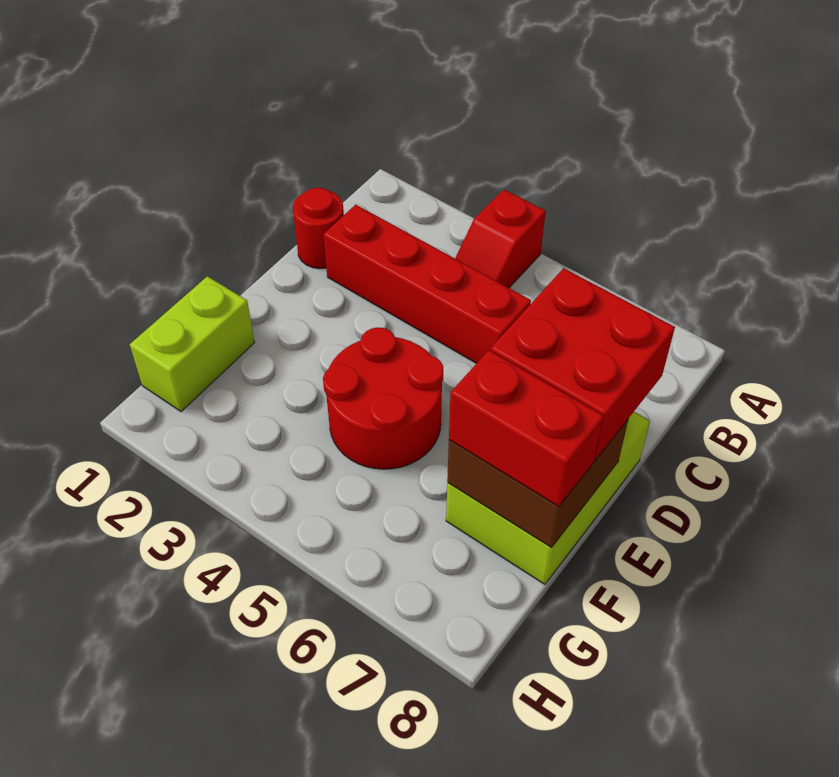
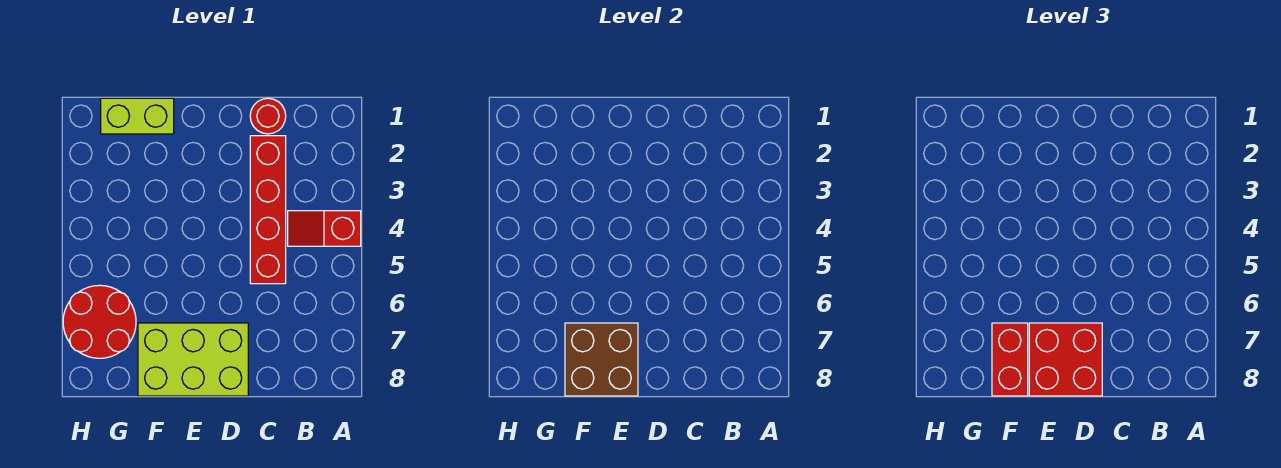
red round brick E4:F5 level 1 -> red round brick G6:H7 level 1

